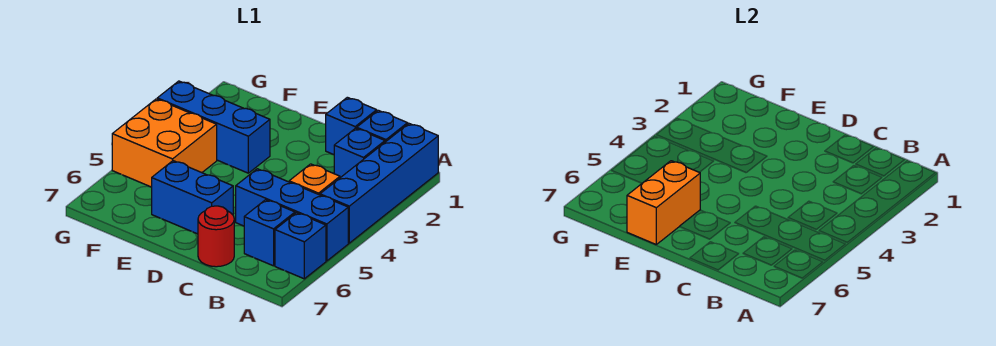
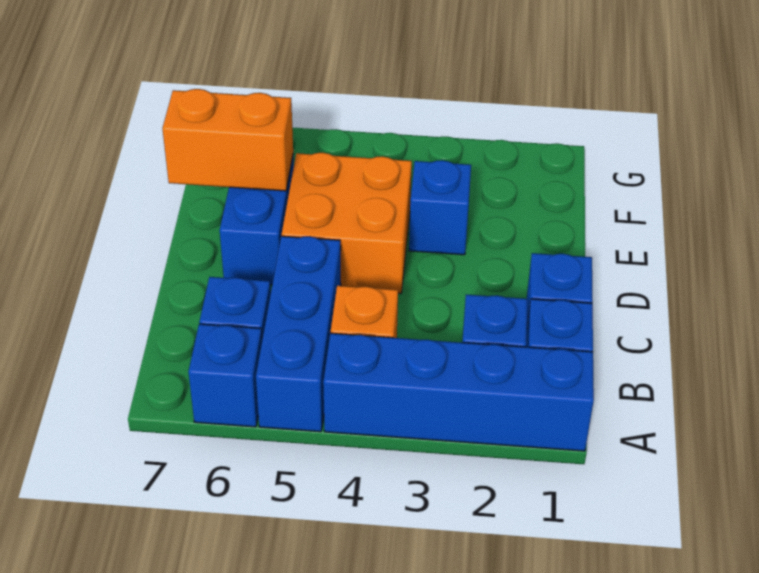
red round brick C7 level 1 -> none
blue brick E3:G3 level 1 -> blue brick E3 level 1
orange brick F4:G5 level 1 -> orange brick D4:E5 level 1

